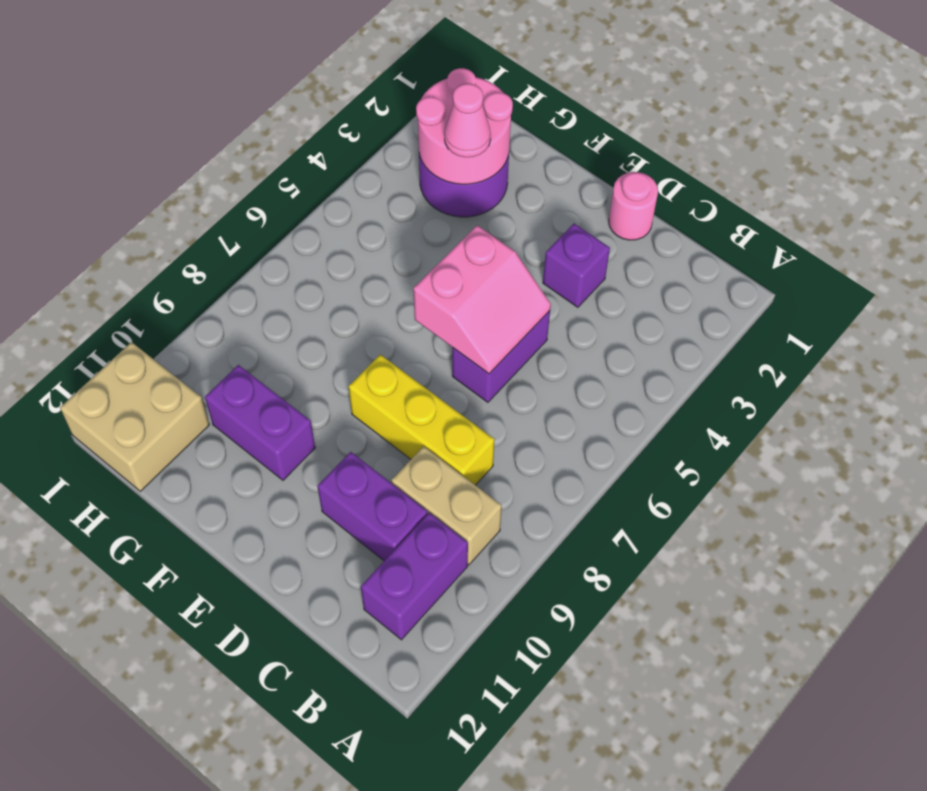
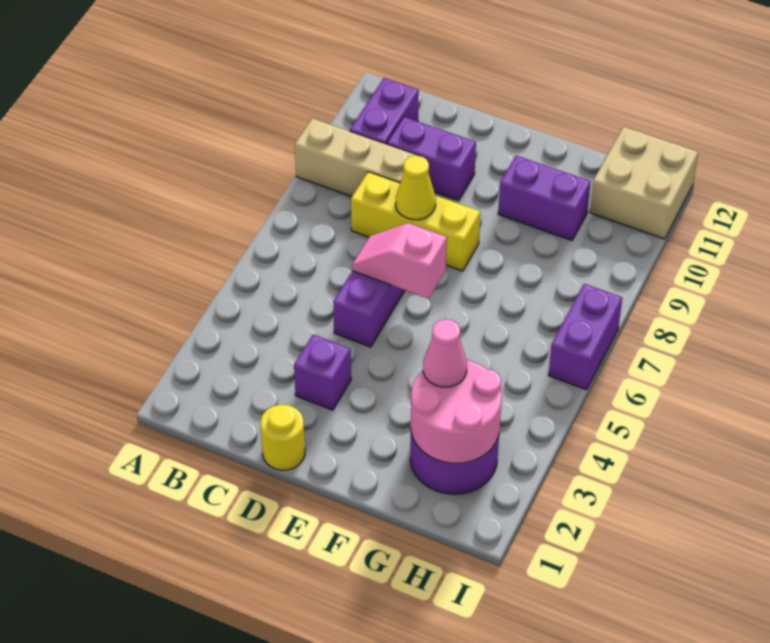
tan brick B9:C9 level 1 -> tan brick A9:C9 level 1
pink round brick D1 level 1 -> yellow round brick D1 level 1
pink slope D5:E6 level 2 top E -> pink slope D6:E6 level 2 top E
none -> yellow cone D8 level 2
none -> purple brick I6:I7 level 1

